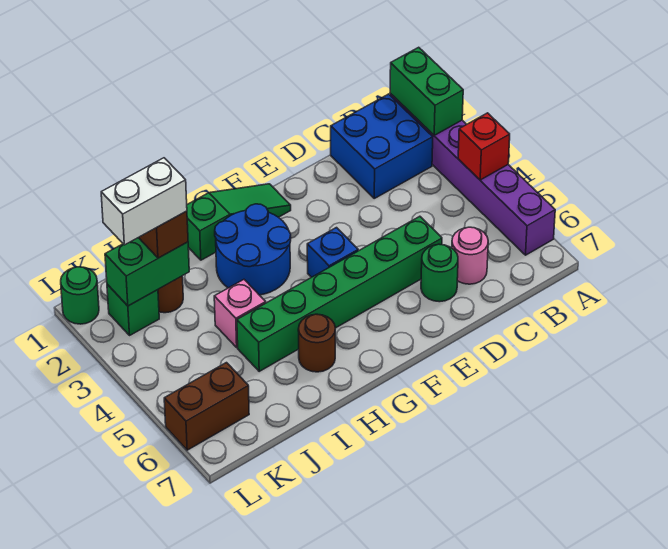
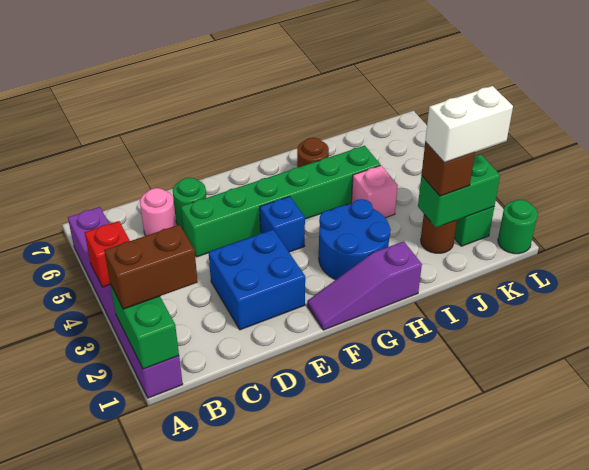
blue brick B1:C2 level 1 -> blue brick D2:E3 level 1
green slope F1:H1 level 1 top H -> purple slope F1:H1 level 1 top H
brown brick K6:L6 level 1 -> brown brick A2:B2 level 3

